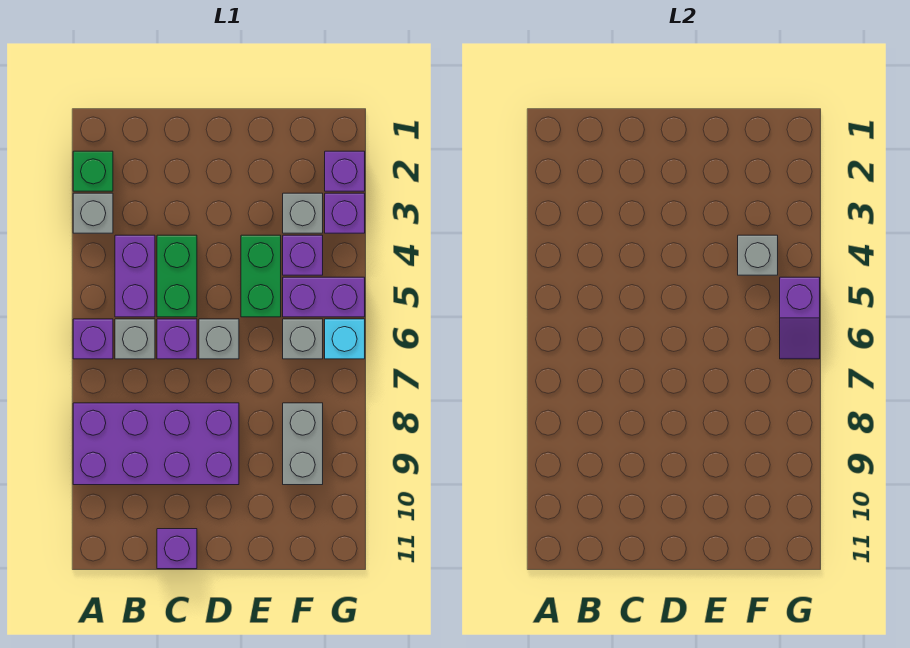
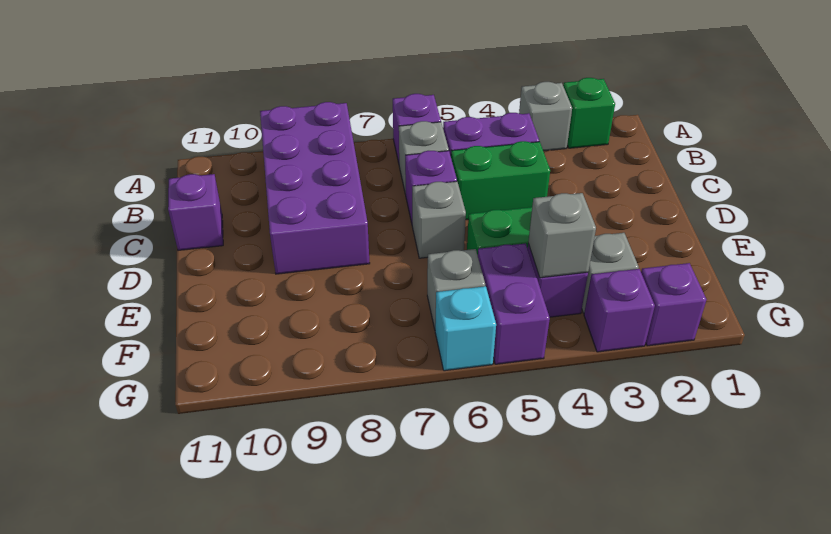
grey brick F8:F9 level 1 -> none
purple slope G5:G6 level 2 top 5 -> none

